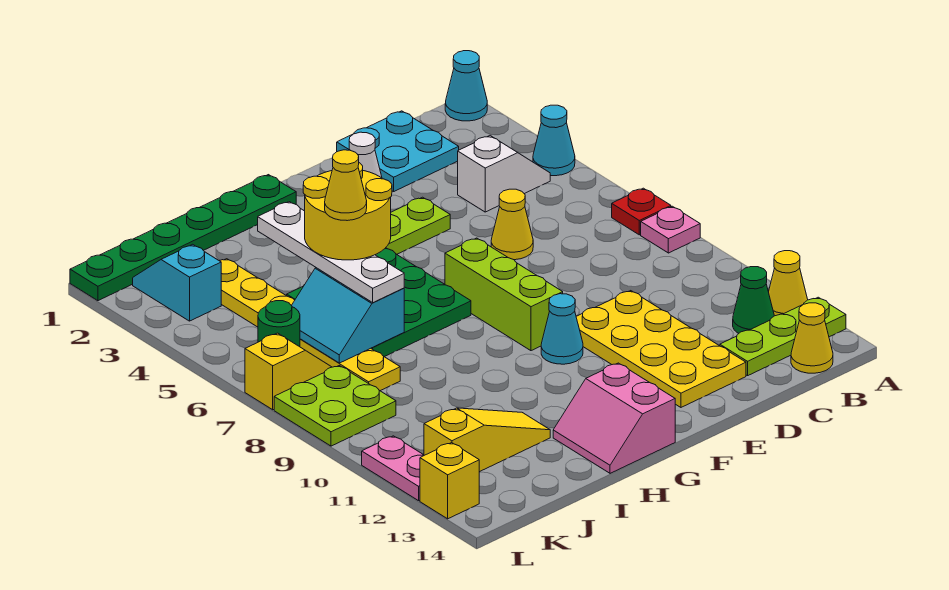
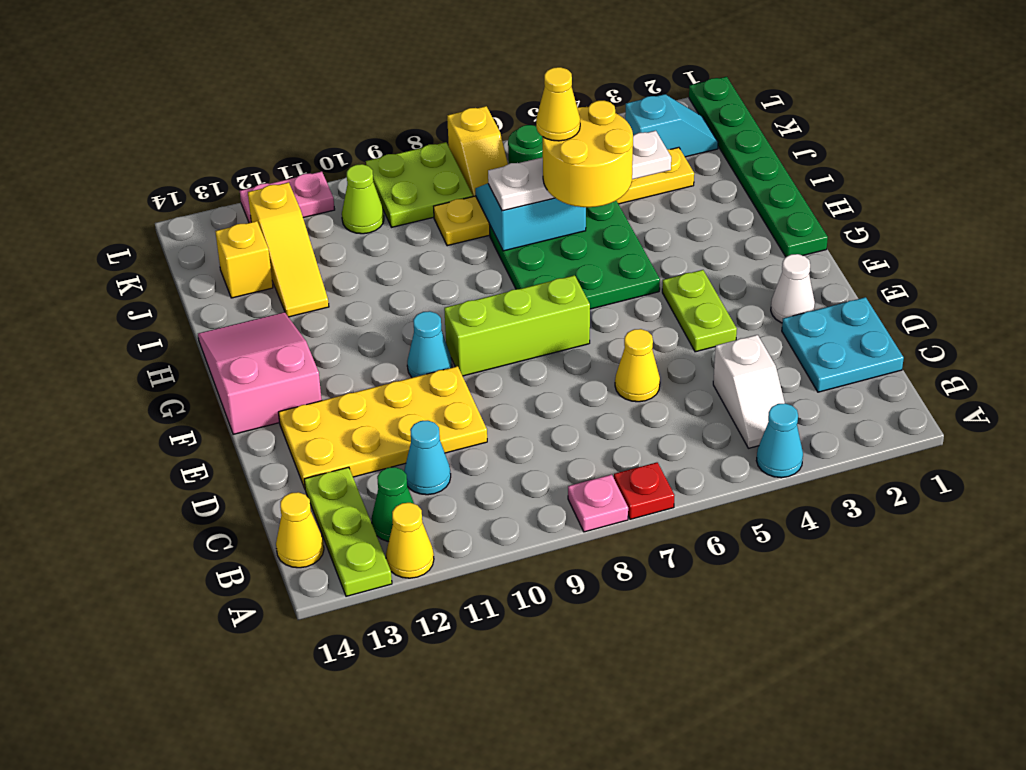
cyan cone A1 level 1 -> cyan cone C11 level 1
pink slope G13:H14 level 1 top G -> pink slope F13:H14 level 1 top F
none -> lime cone K10 level 1
yellow brick L13 level 1 -> yellow brick J13 level 1

